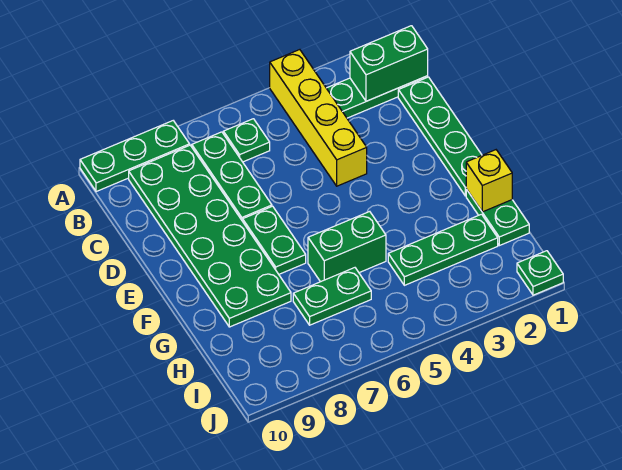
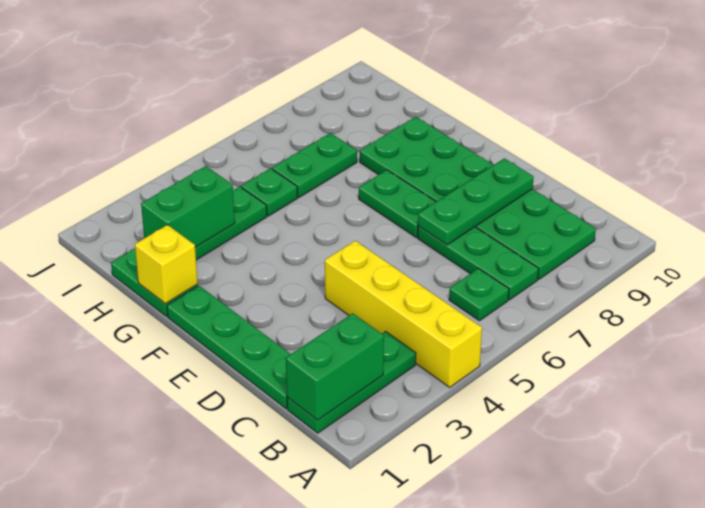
green plate A8:A10 level 1 -> green plate D7:D9 level 2
green brick G5:G6 level 1 -> green brick H2:H3 level 2
green plate J1 level 1 -> green plate H5 level 1

